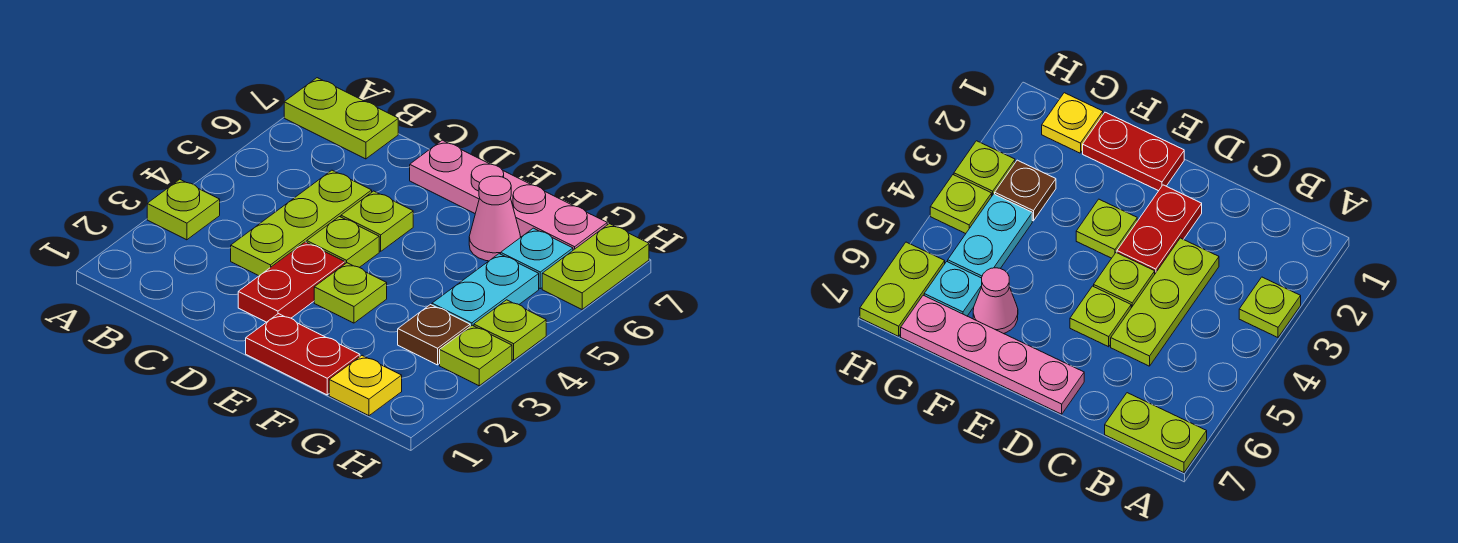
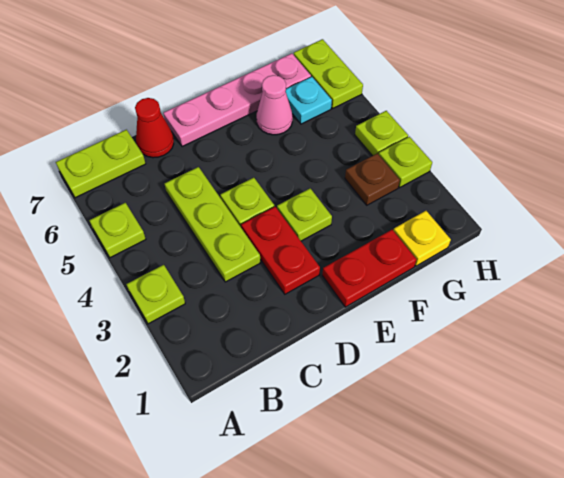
none -> red cone C7 level 1
lime plate D5 level 1 -> lime plate A5 level 1
cyan plate G4:G5 level 1 -> none

